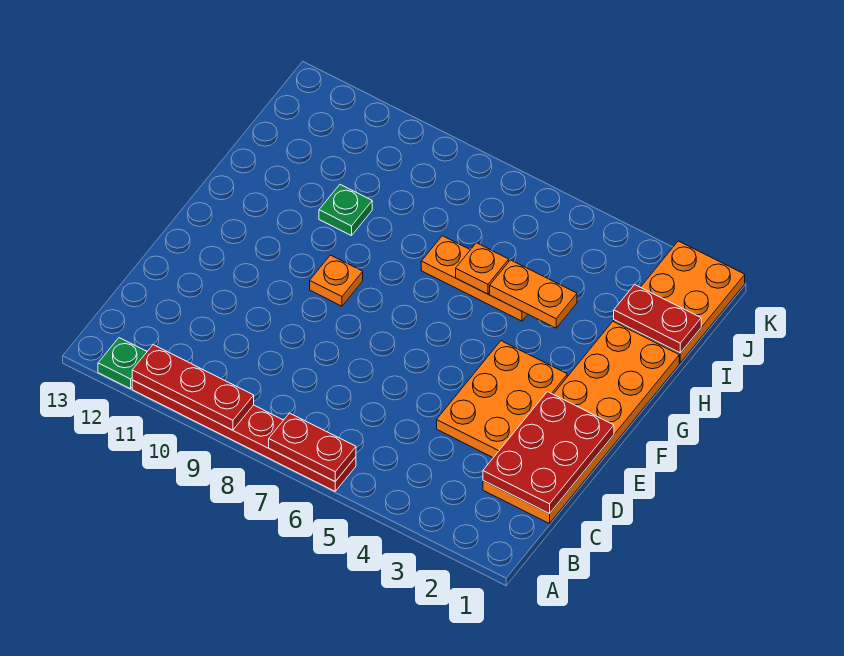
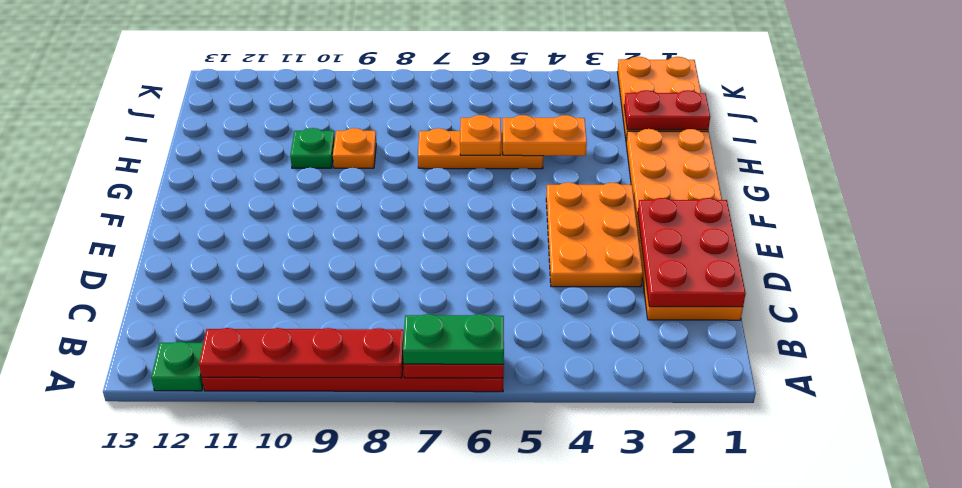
none -> green plate A6:A7 level 3
red plate A9:A11 level 2 -> red plate A8:A11 level 2
orange plate F9 level 1 -> orange plate H9 level 1

